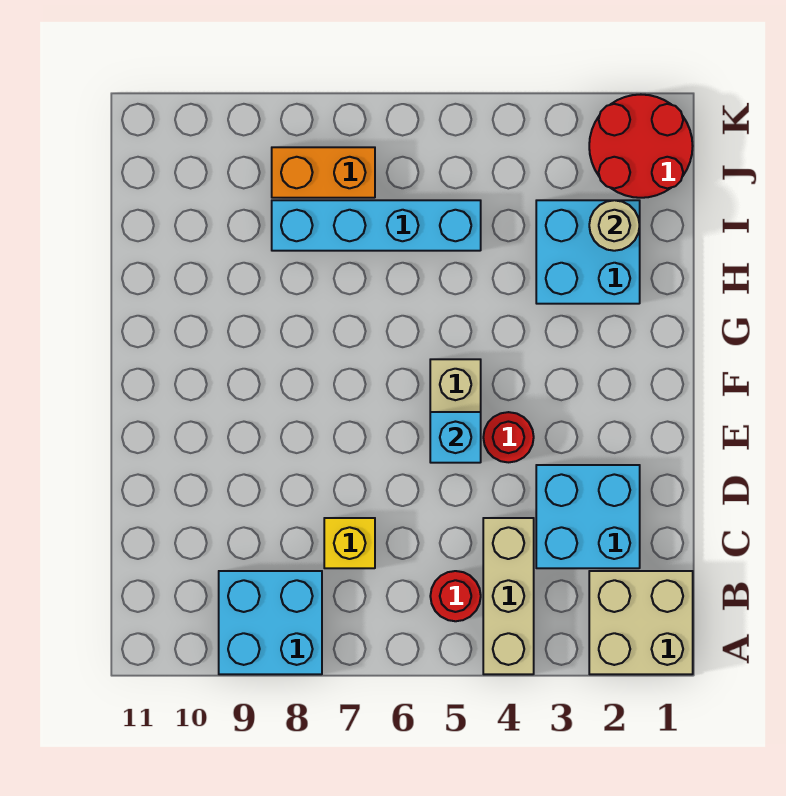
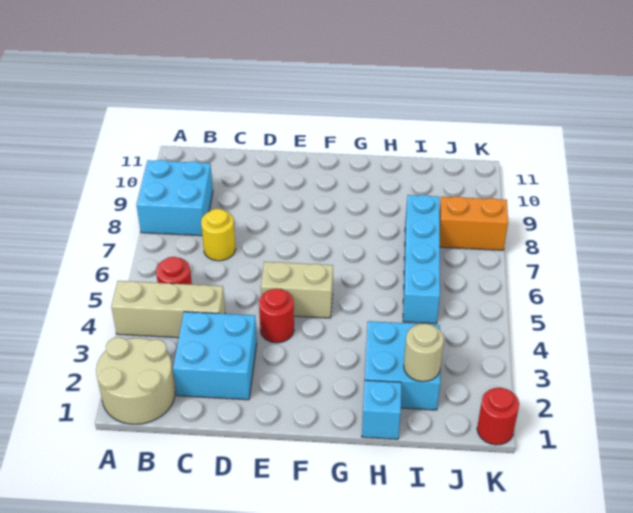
tan brick A1:B2 level 1 -> tan round brick A1:B2 level 1
yellow brick C7 level 1 -> yellow round brick C7 level 1
cyan brick E5 level 2 -> cyan brick H1 level 1
red round brick J1:K2 level 1 -> red round brick K1 level 1
orange brick J7:J8 level 1 -> orange brick J8:K8 level 1

